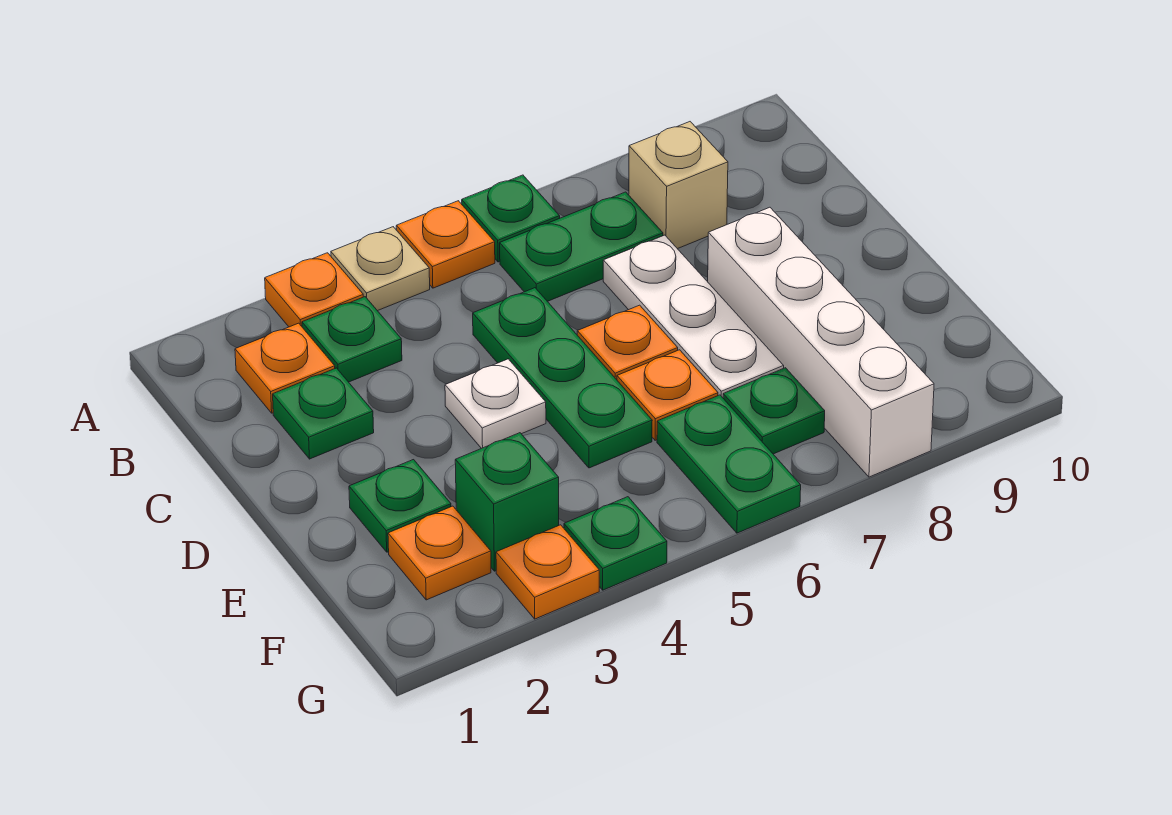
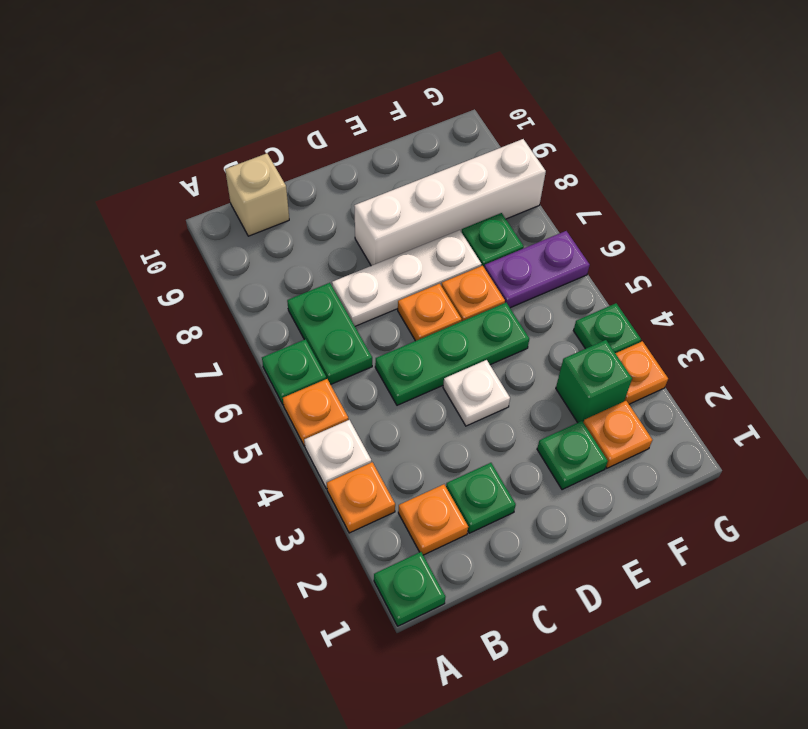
tan plate A4 level 1 -> white plate A4 level 1
green plate B3 level 1 -> green plate A1 level 1
tan brick B8 level 1 -> tan brick B10 level 1
green plate F6:G6 level 1 -> purple plate F6:G6 level 1

